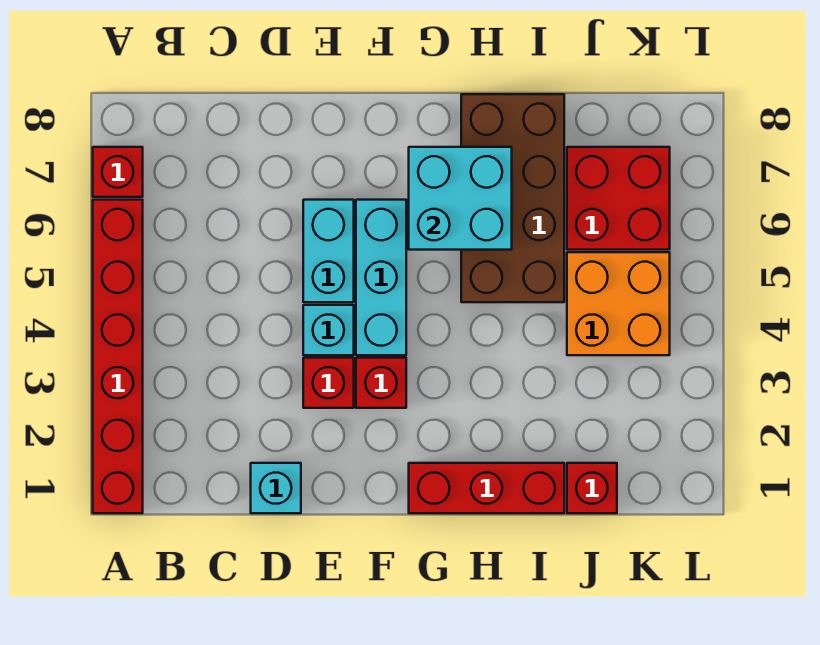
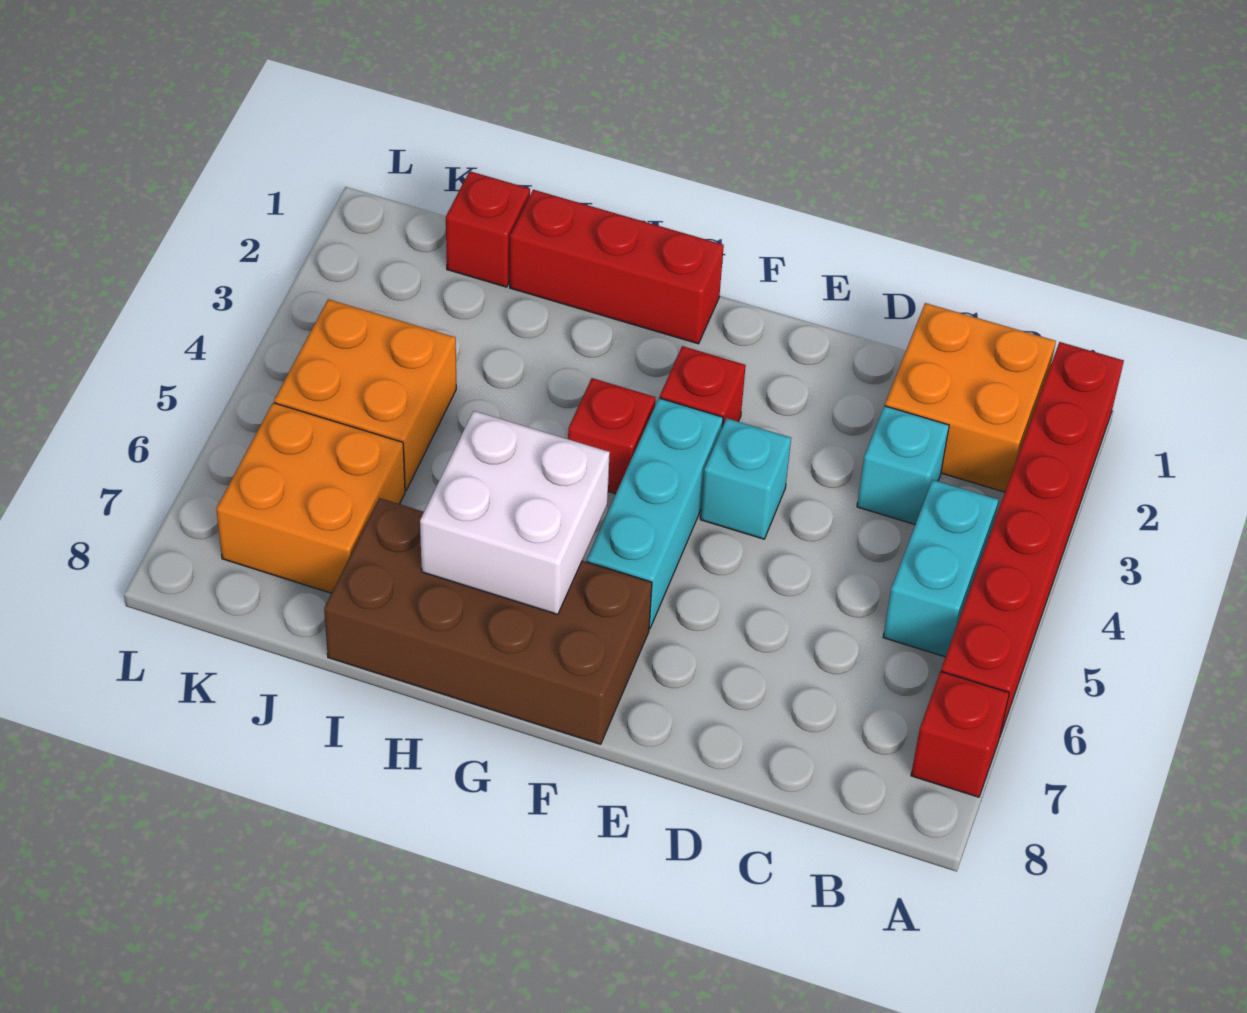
none -> orange brick B1:C2 level 1
cyan brick D1 level 1 -> cyan brick C3 level 1
red brick E3 level 1 -> red brick G4 level 1
cyan brick E5:E6 level 1 -> cyan brick B4:B5 level 1
cyan brick G6:H7 level 2 -> white brick G6:H7 level 2
brown brick H5:I8 level 1 -> brown brick F7:I8 level 1
red brick J6:K7 level 1 -> orange brick J6:K7 level 1

